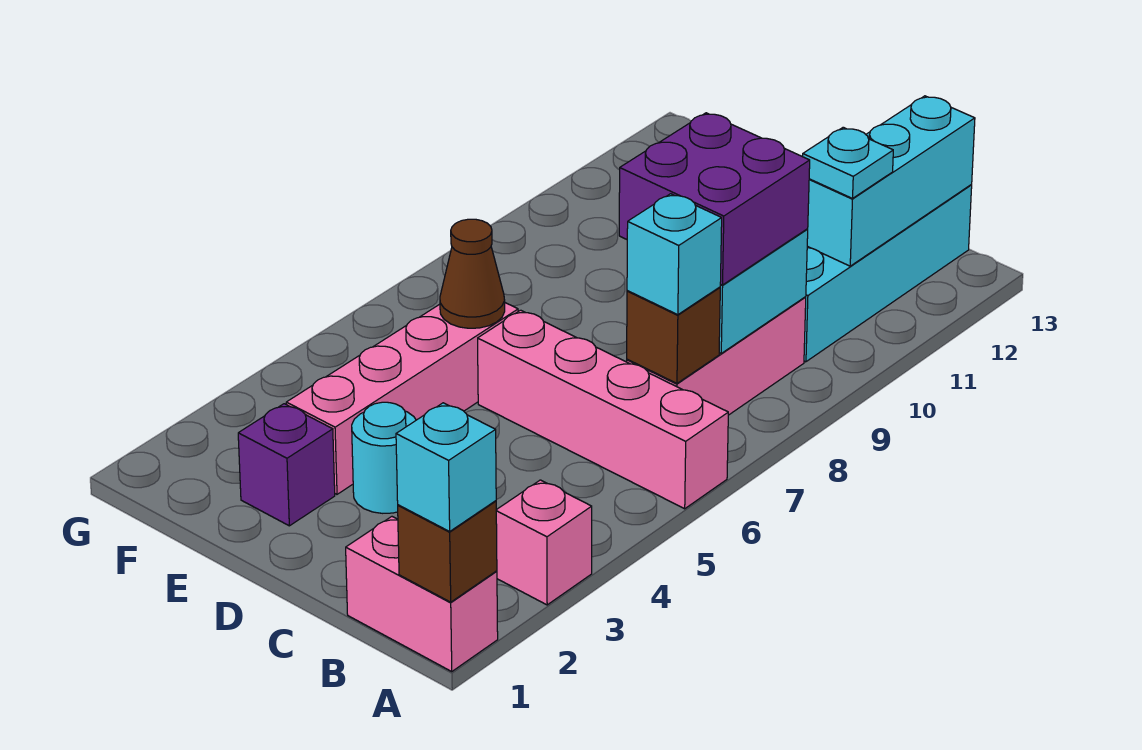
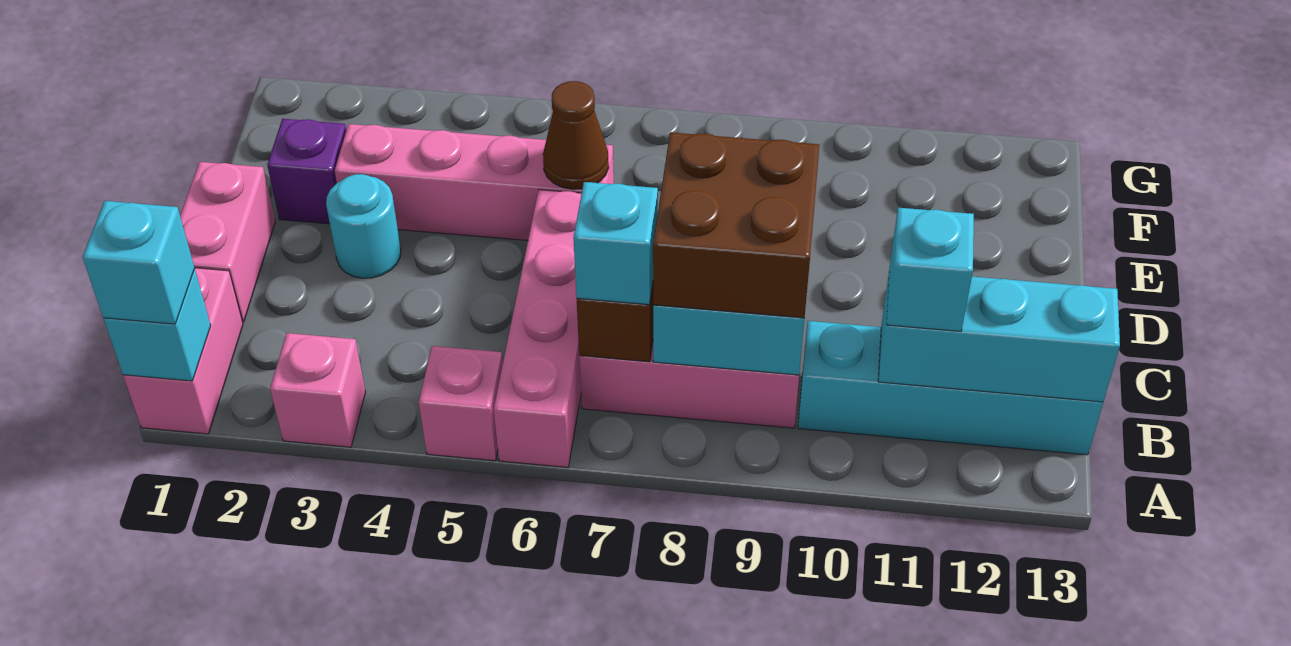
brown brick A1 level 2 -> cyan brick A1 level 2
none -> pink brick A5 level 1
purple brick B8:C9 level 3 -> brown brick B8:C9 level 3
cyan plate B11 level 3 -> cyan brick B11 level 3
none -> pink brick C1:D1 level 1

